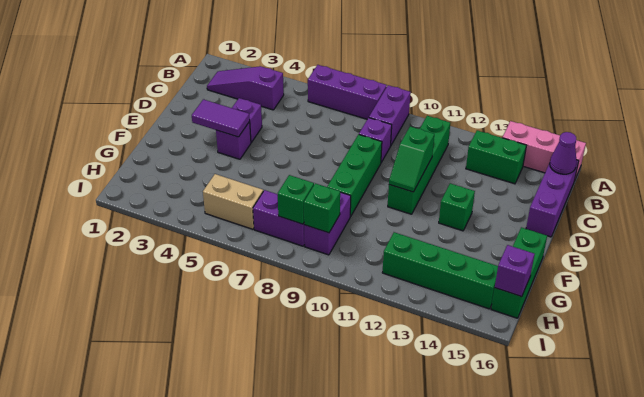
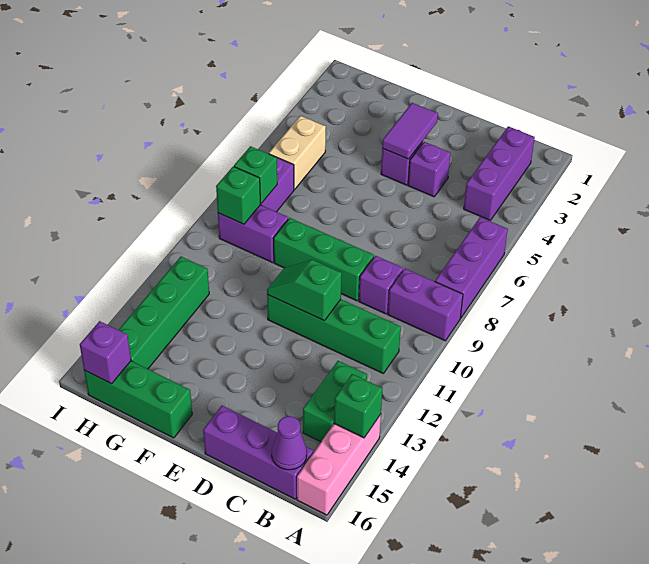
purple slope B2:B4 level 1 top 4 -> purple brick B2:B4 level 1
green brick E13 level 1 -> green brick A14 level 2

